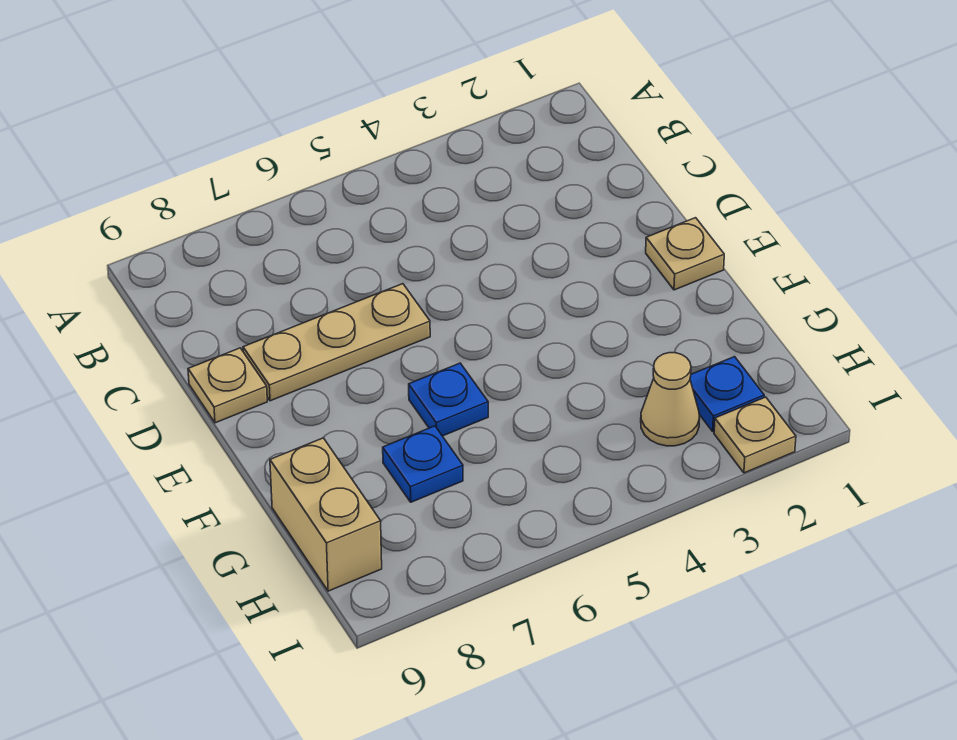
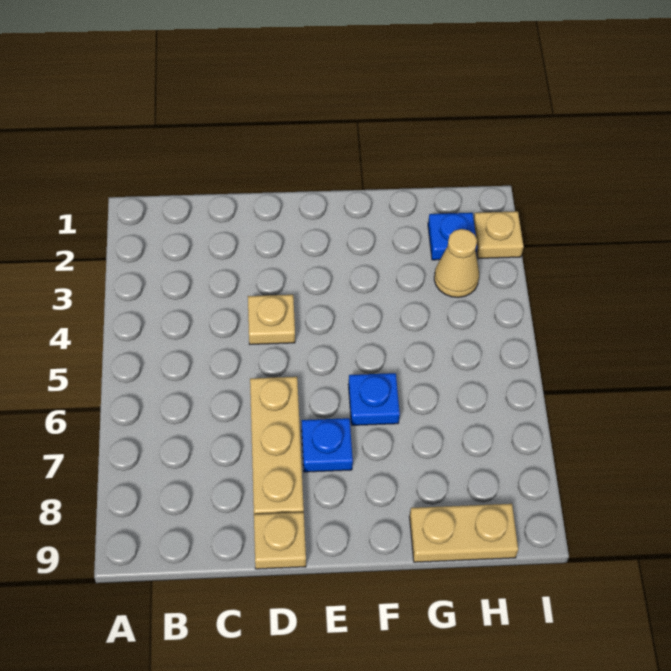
tan plate E1 level 1 -> tan plate D4 level 1
blue plate G7 level 1 -> blue plate E7 level 1
tan brick G9:H9 level 1 -> tan plate G9:H9 level 1

